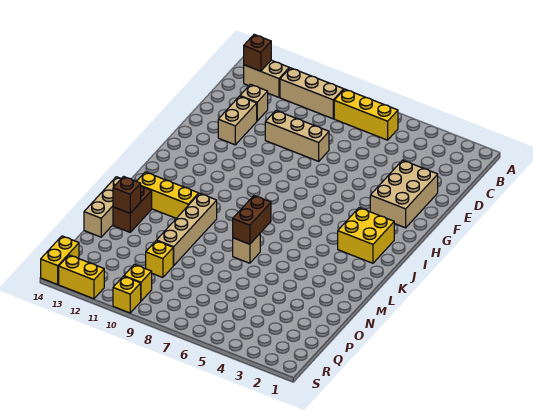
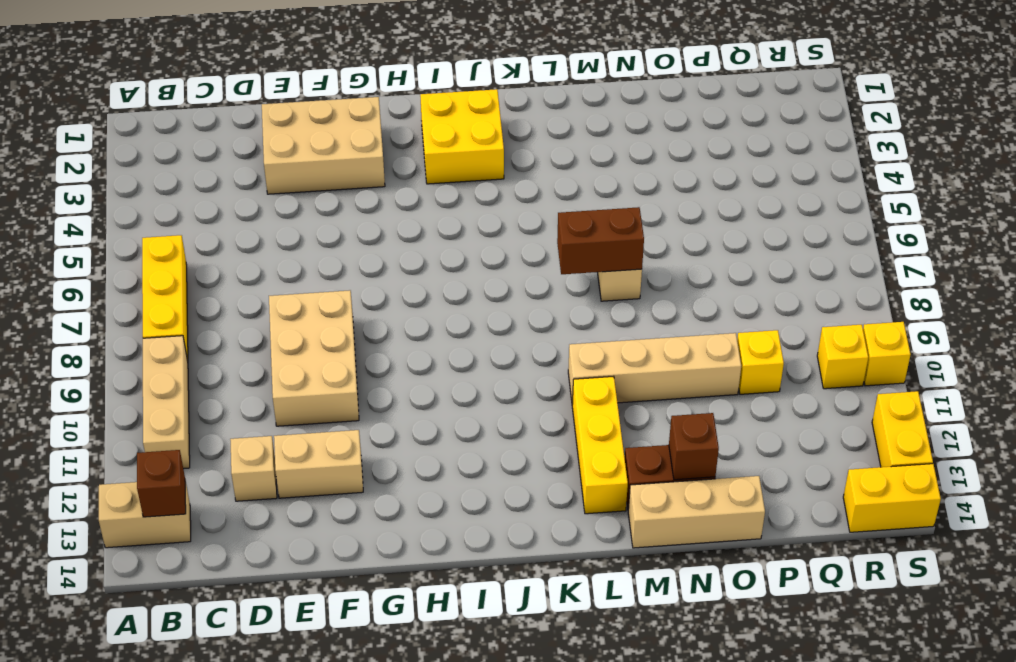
tan brick B12:B13 level 1 -> tan brick A13:B13 level 1
tan brick E8:E10 level 1 -> tan brick E8:F10 level 1

